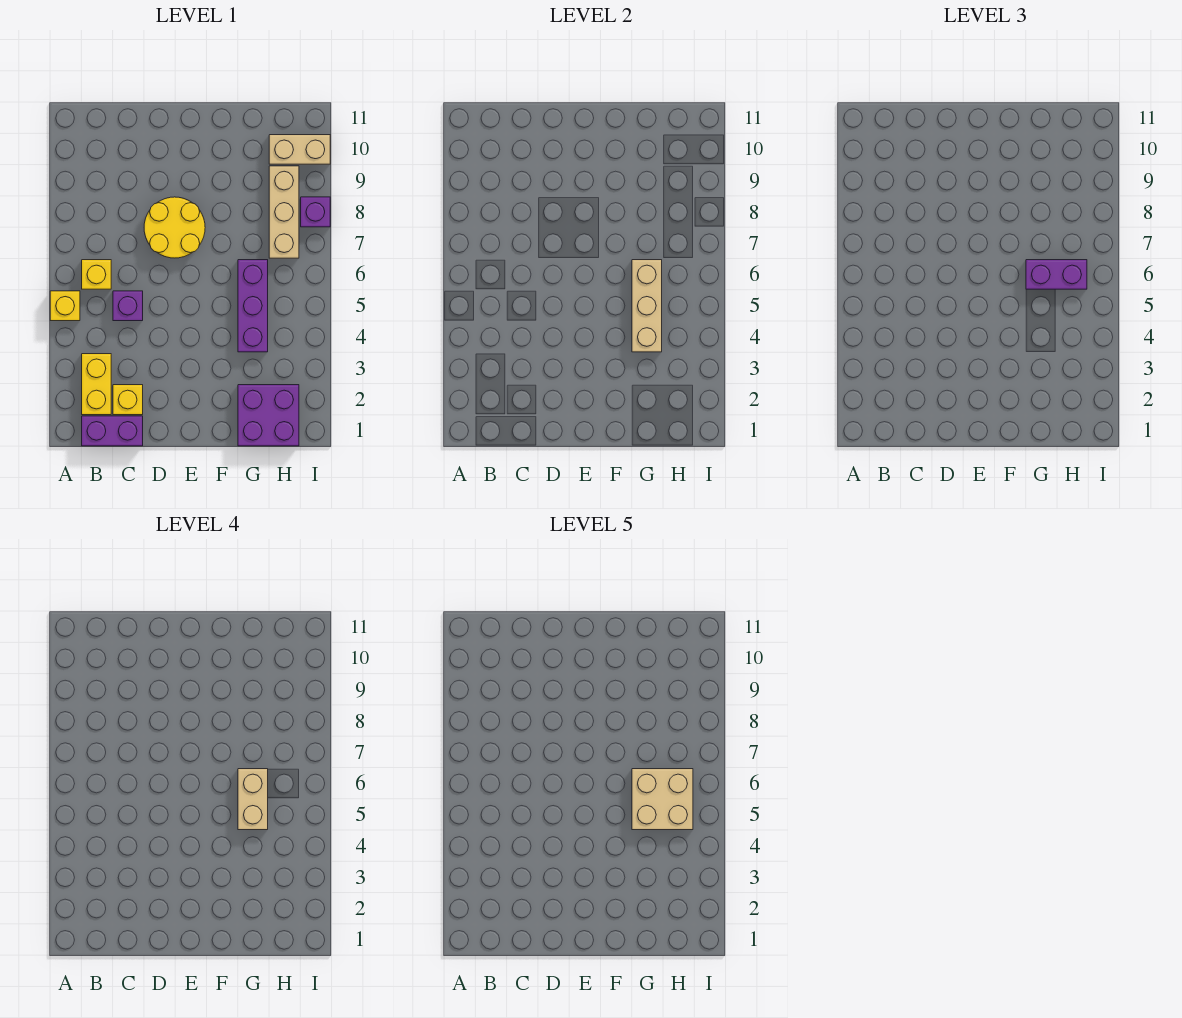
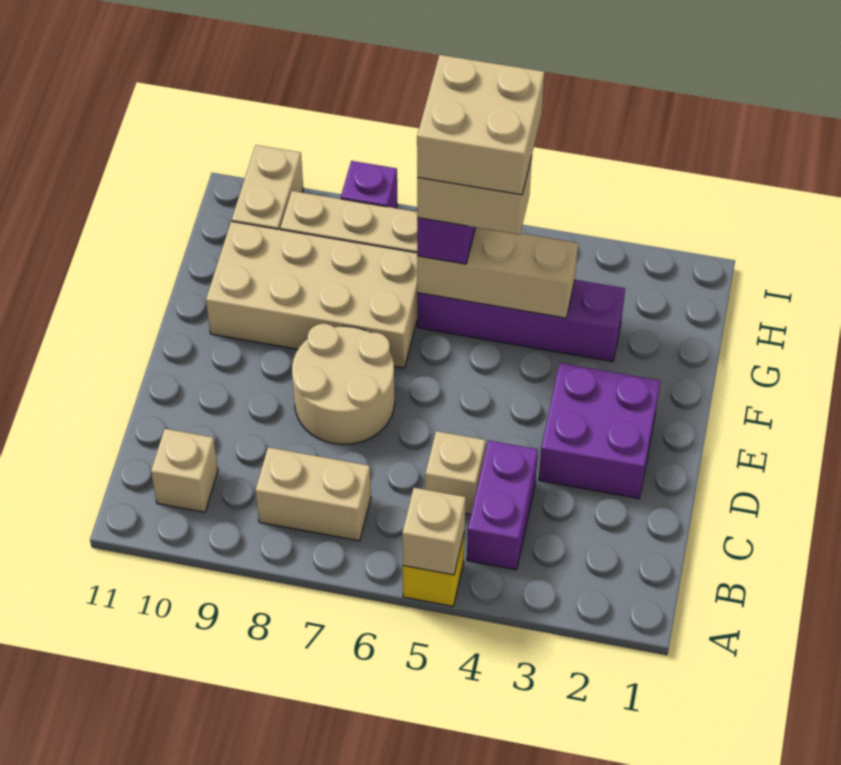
none -> tan brick A5 level 2
purple brick B1:C1 level 1 -> purple brick B4:C4 level 1
yellow brick B2:B3 level 1 -> none
yellow brick B6 level 1 -> none
none -> tan brick B7:B8 level 1
none -> tan brick B10 level 1
yellow brick C2 level 1 -> none
purple brick C5 level 1 -> tan brick C5 level 1
yellow round brick D7:E8 level 1 -> tan round brick D7:E8 level 1
none -> tan brick F7:G10 level 1
purple brick G1:H2 level 1 -> purple brick D2:E3 level 1
purple brick G4:G6 level 1 -> purple brick G3:G6 level 1

